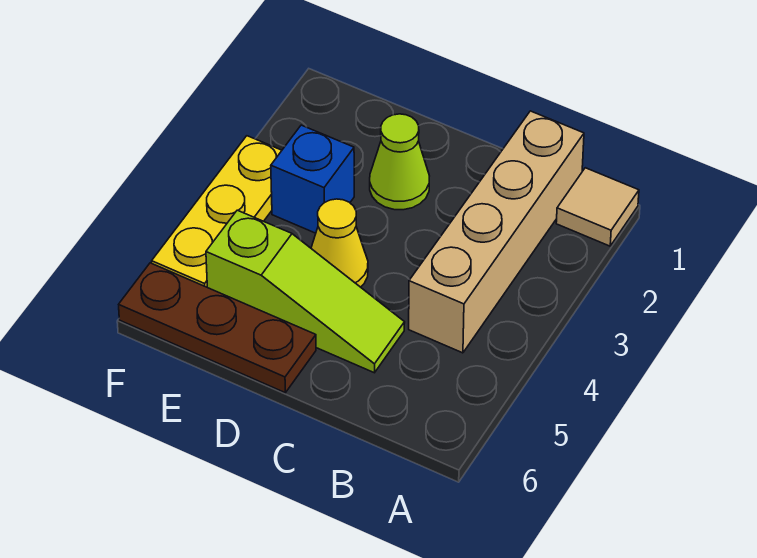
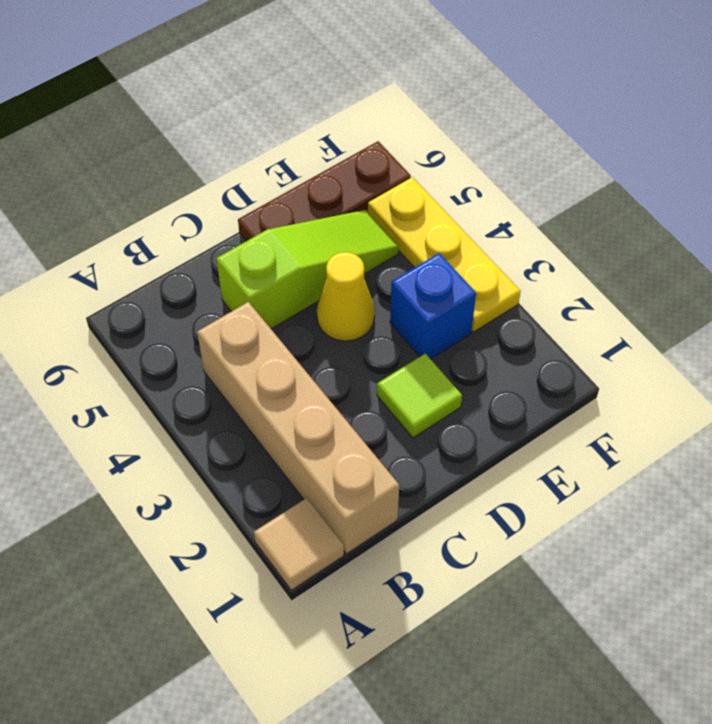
lime slope C5:E5 level 1 top E -> lime slope C5:E5 level 1 top C
lime cone D2 level 1 -> lime tile D2 level 1

